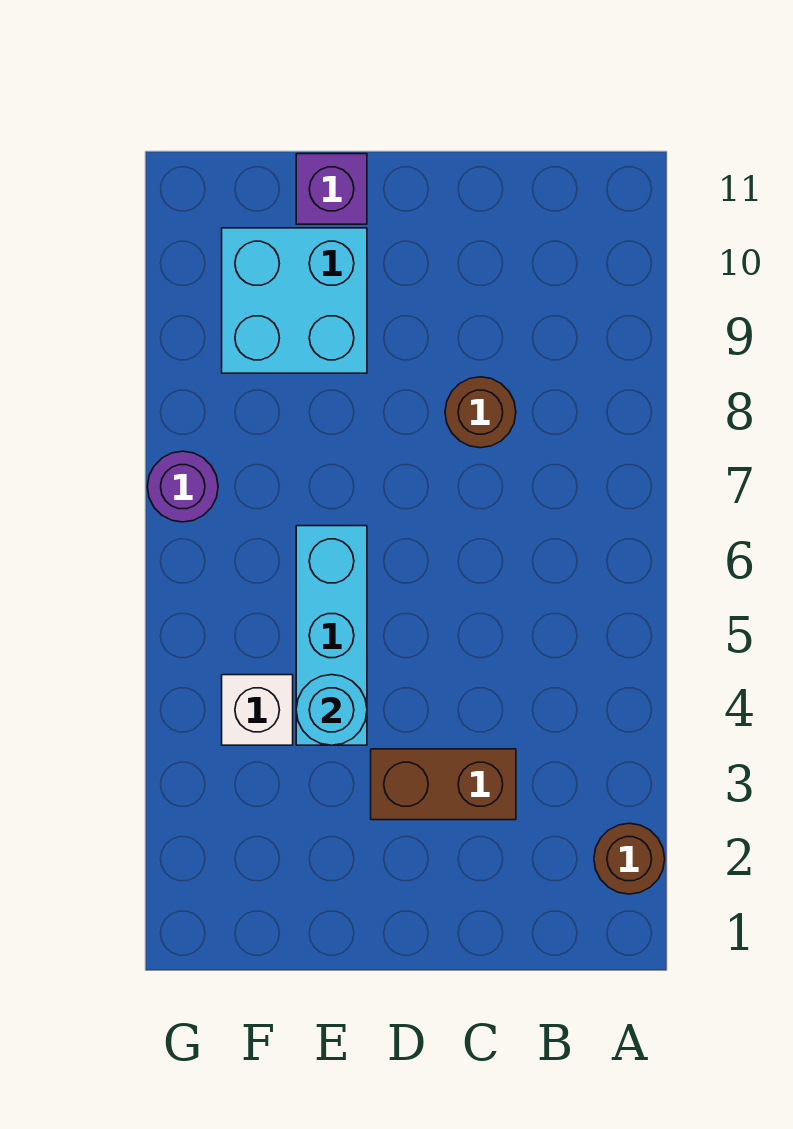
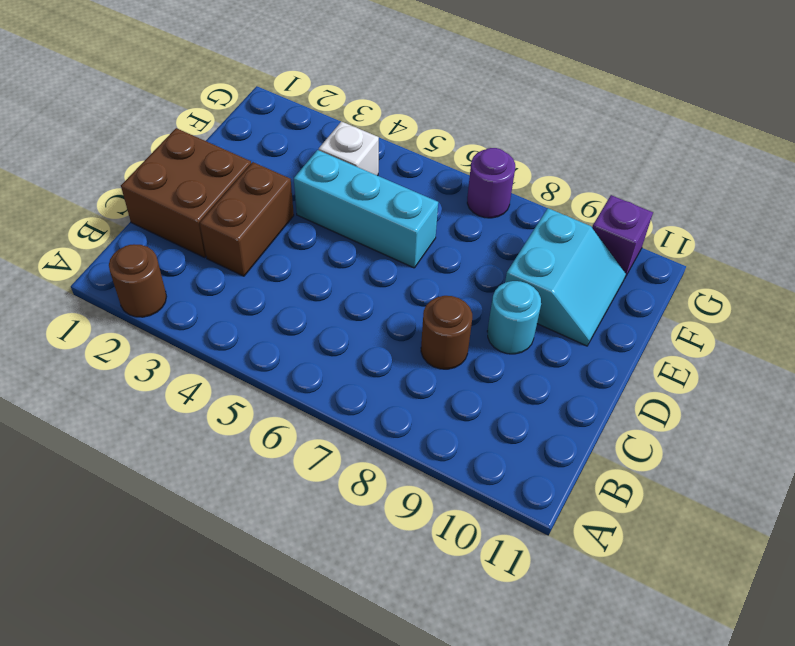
none -> brown brick C1:D2 level 1
cyan round brick E4 level 2 -> cyan round brick D9 level 1
cyan brick E9:F10 level 1 -> cyan slope E9:F10 level 1 top 9
purple brick E11 level 1 -> purple brick G10 level 1

